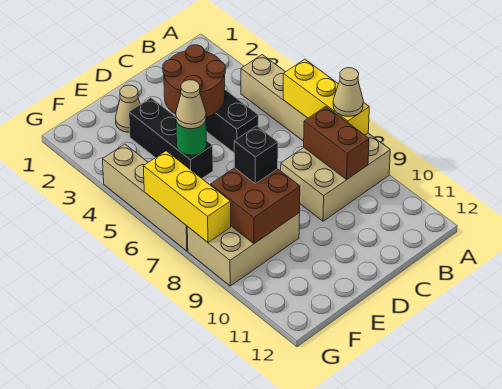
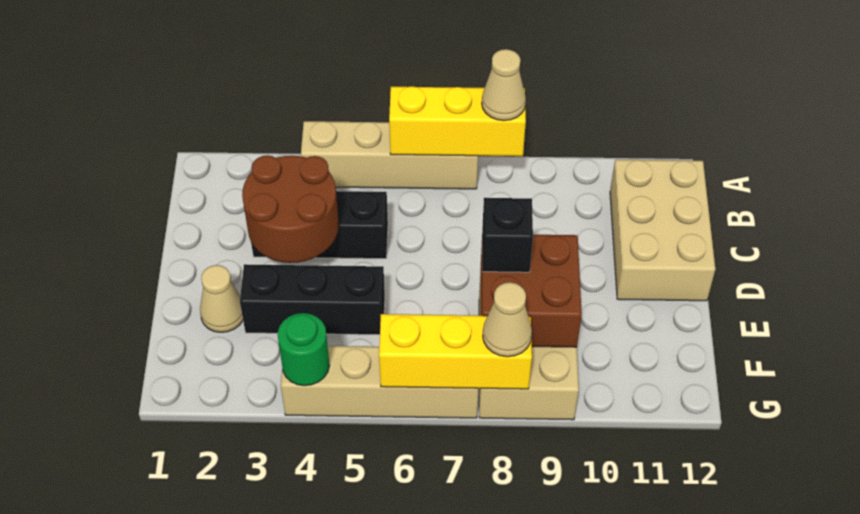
tan brick A8:C9 level 1 -> tan brick B11:D12 level 1
brown brick B8:B9 level 2 -> none
green round brick E5 level 2 -> green round brick G4 level 2
tan cone E5 level 3 -> tan cone G8 level 3

